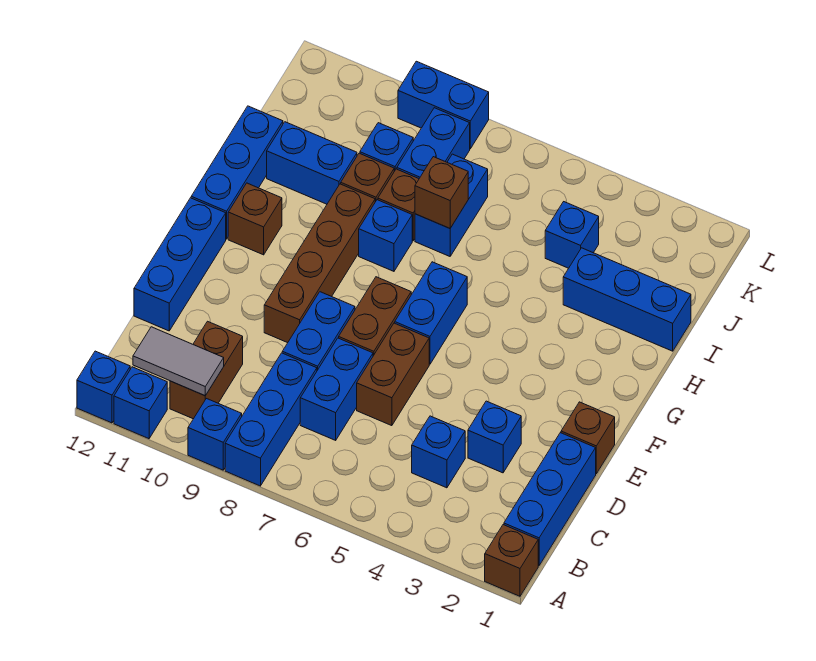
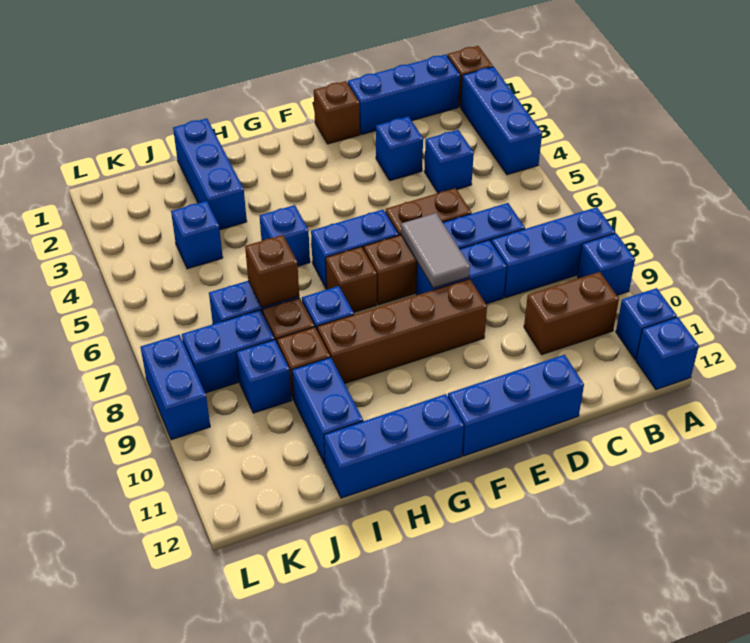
none -> blue brick A2:A4 level 1
grey tile B10:B11 level 2 -> grey tile E7:E8 level 2
brown brick G11 level 1 -> brown brick G7 level 1
none -> blue brick H5 level 1

